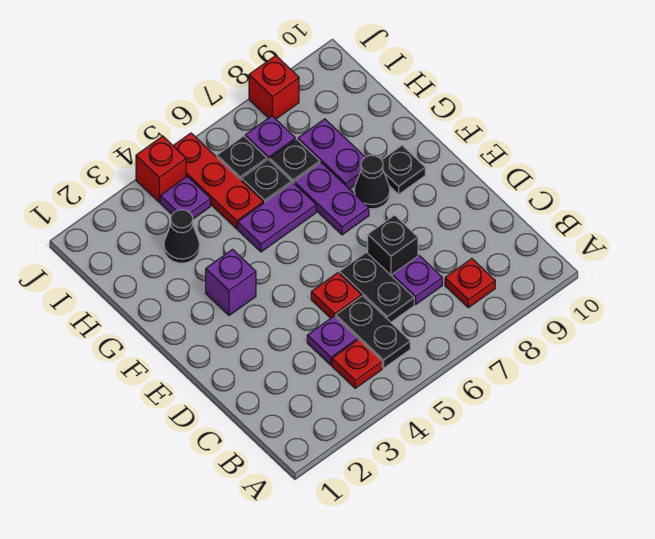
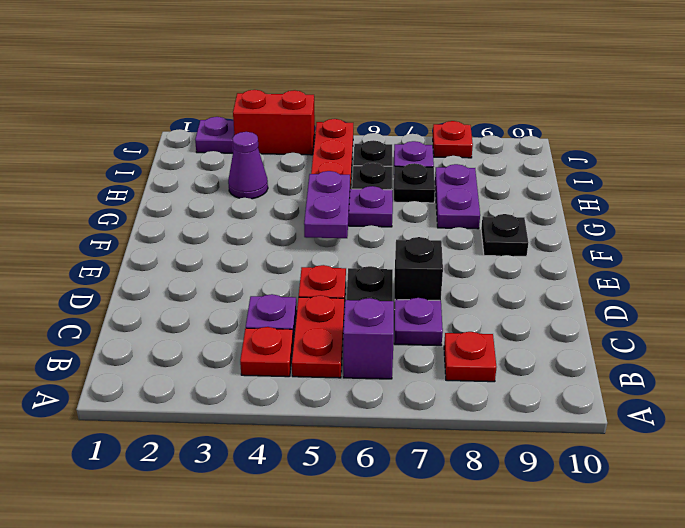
black plate B5:C5 level 1 -> red plate B5:C5 level 1
purple brick F3 level 1 -> purple brick B6 level 1
purple plate F7:G7 level 1 -> purple plate F5:G5 level 2
black cone F8 level 1 -> none
black cone H3 level 1 -> purple cone H3 level 1
purple plate I4 level 1 -> purple plate J2 level 1
red brick J4 level 1 -> red brick J3:J4 level 1
red brick J8 level 1 -> red plate J8 level 1

